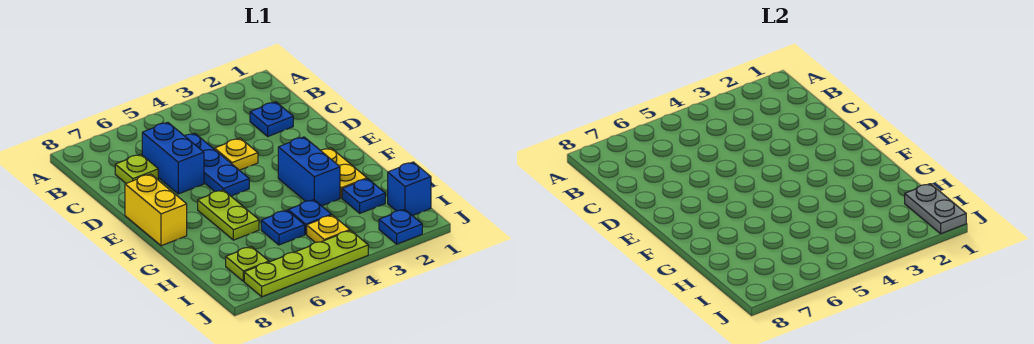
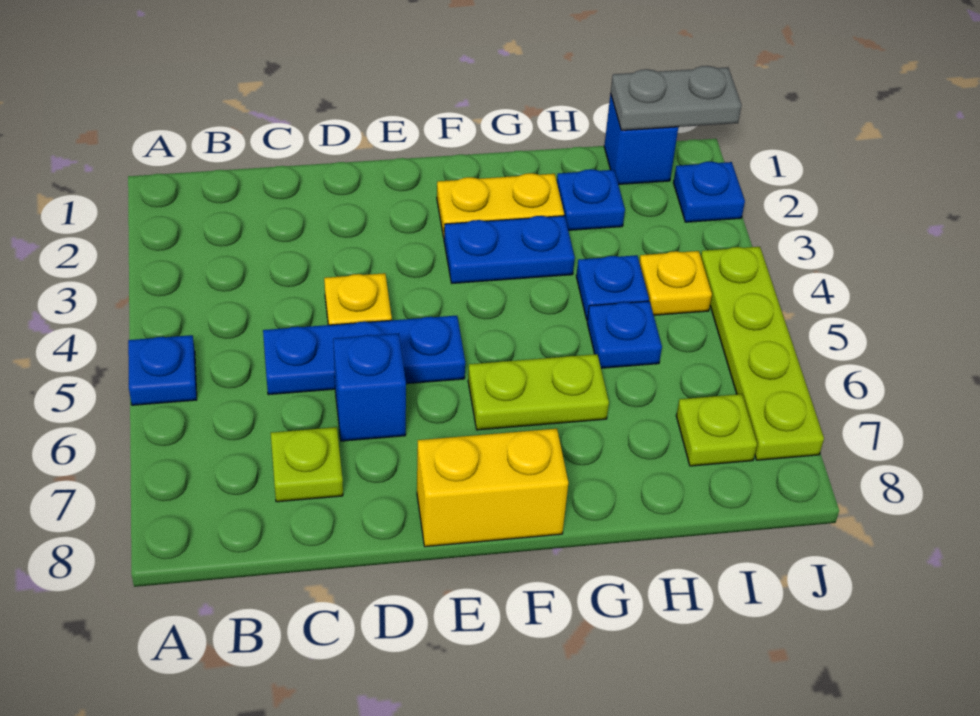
blue plate C2 level 1 -> blue plate A5 level 1
blue brick C6:D6 level 1 -> blue brick D6 level 1
blue brick F3:G3 level 1 -> blue plate F3:G3 level 1

